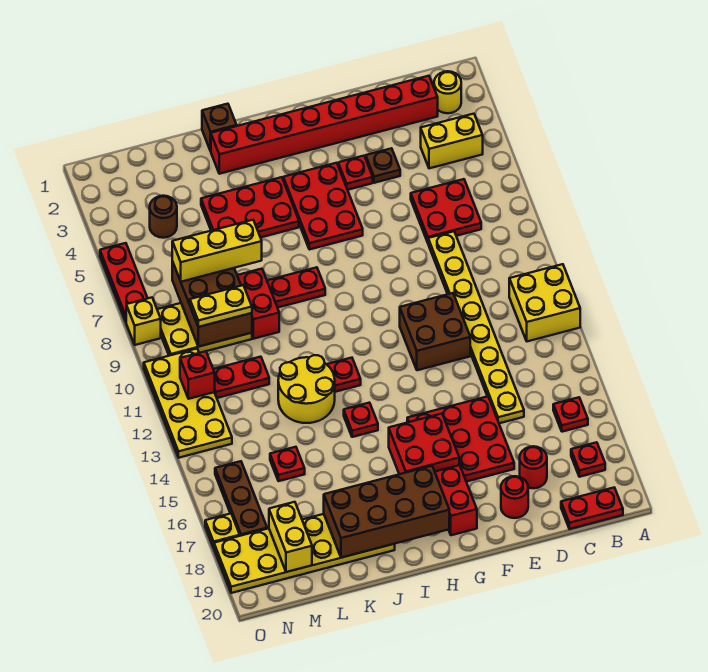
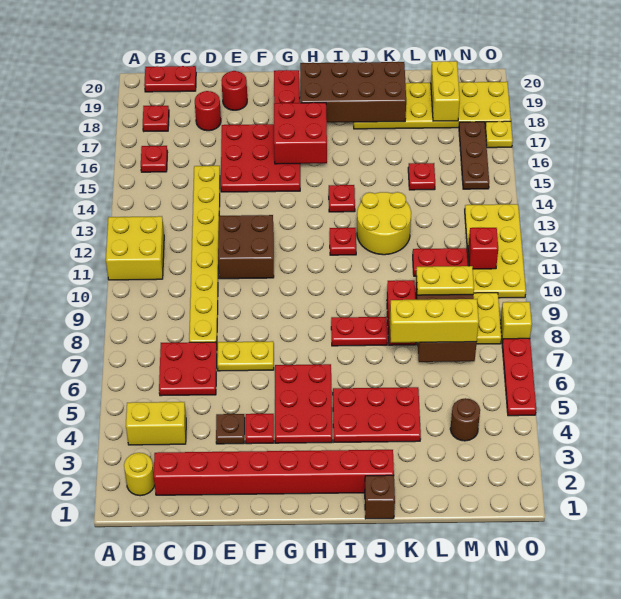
none -> yellow plate E7:F7 level 1

